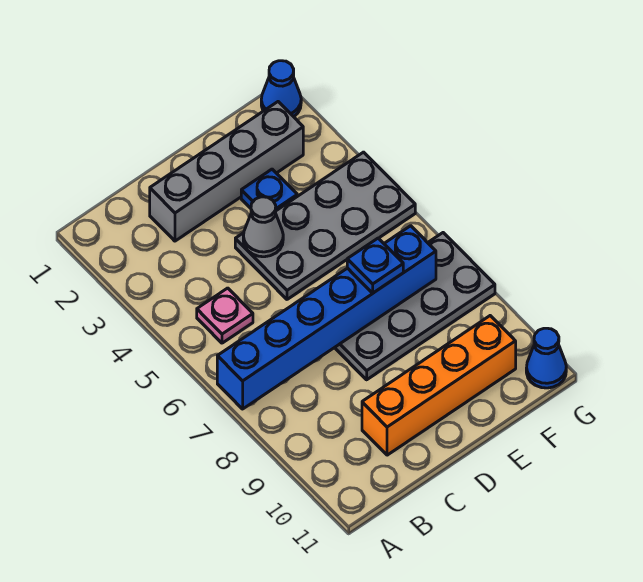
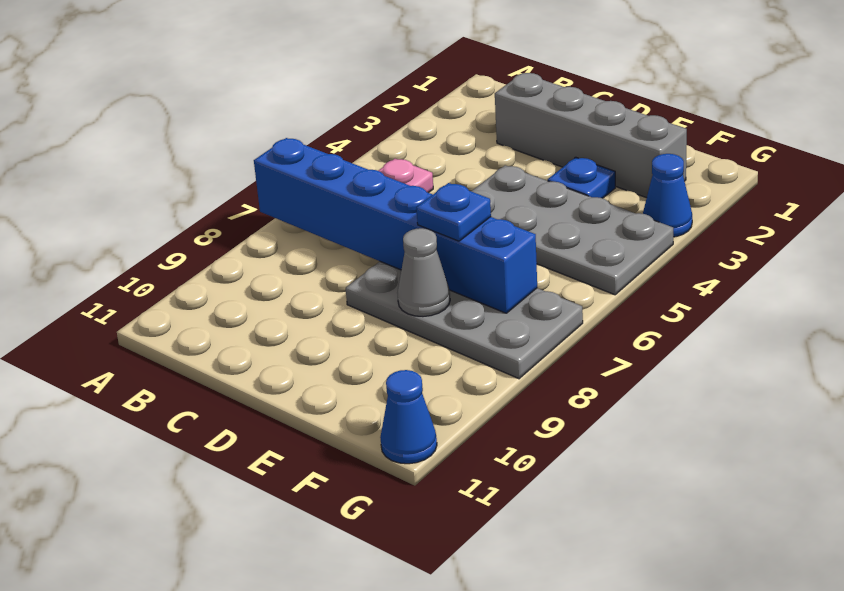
orange brick C10:F10 level 1 -> none
grey cone D4 level 2 -> grey cone E8 level 2
blue cone G1 level 1 -> blue cone G3 level 1

